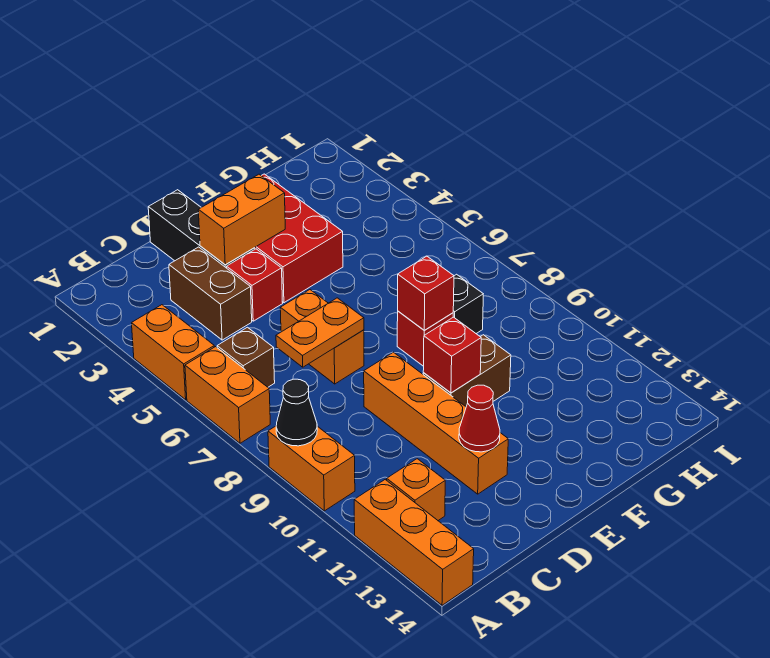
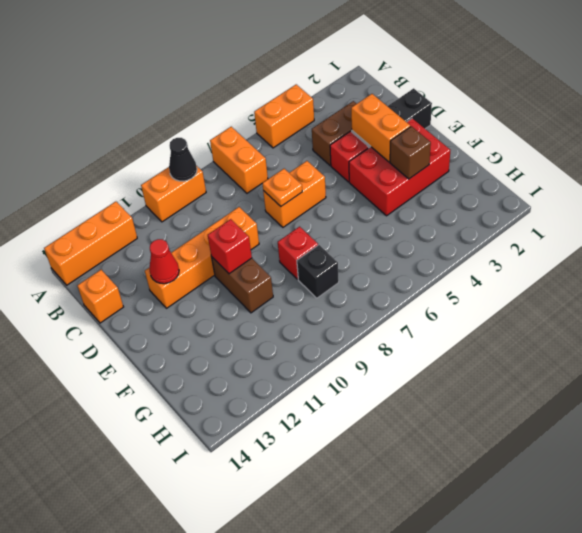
orange brick A6:A7 level 1 -> orange brick A7:B7 level 1
brown brick B6 level 1 -> brown brick F3 level 2
orange brick B12 level 1 -> orange brick C14 level 1
orange plate C7:D7 level 2 -> orange plate D7 level 2
red brick F8 level 2 -> none

